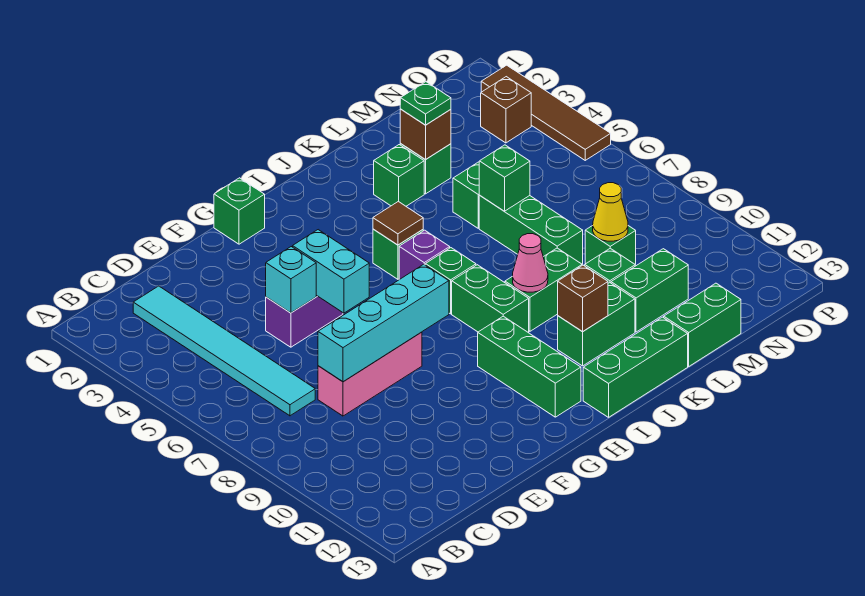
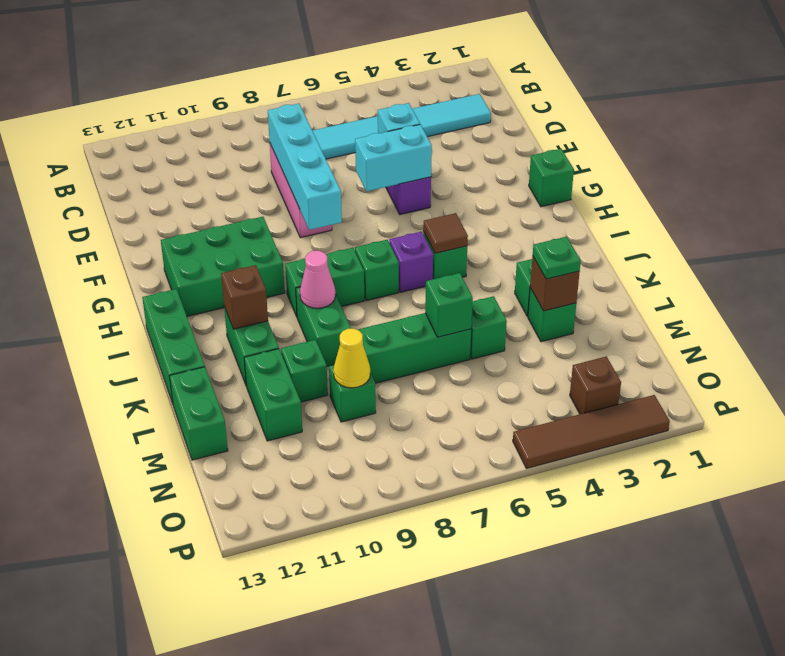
green brick H10:H12 level 1 -> green brick G10:H12 level 1

